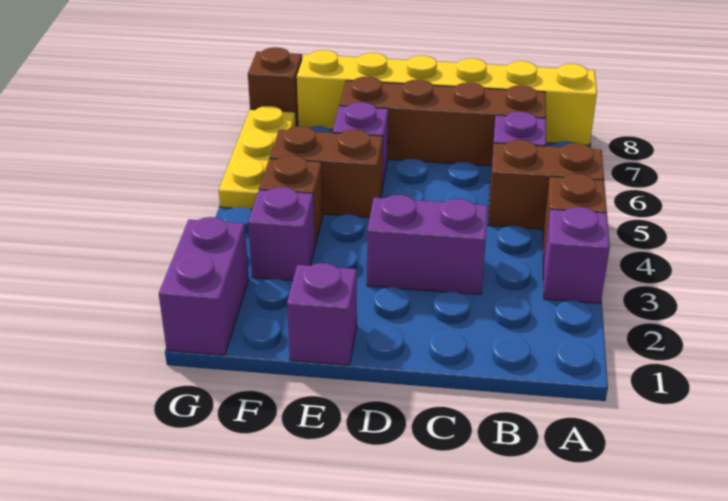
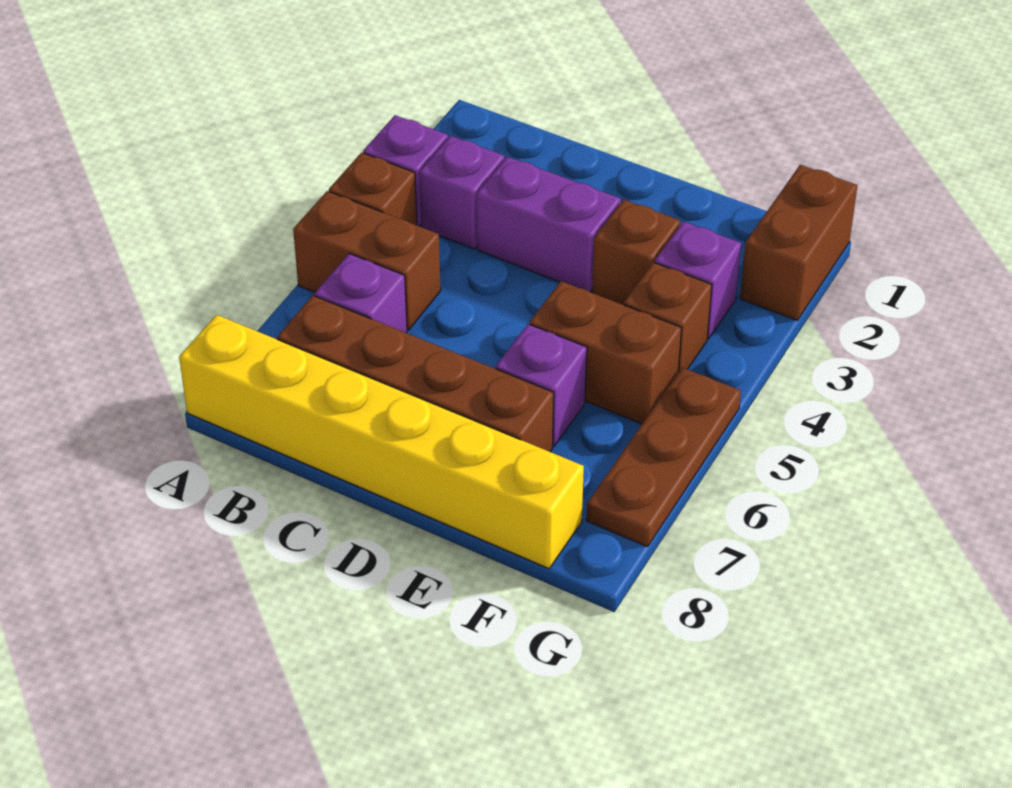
purple brick E1 level 1 -> purple brick B3 level 1
purple brick G1:G2 level 1 -> brown brick G1:G2 level 1
yellow plate G5:G7 level 1 -> brown plate G5:G7 level 1
brown brick G8 level 1 -> brown brick E3 level 1

